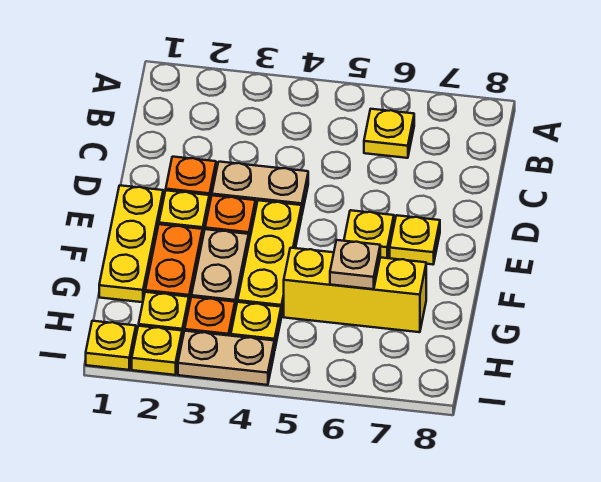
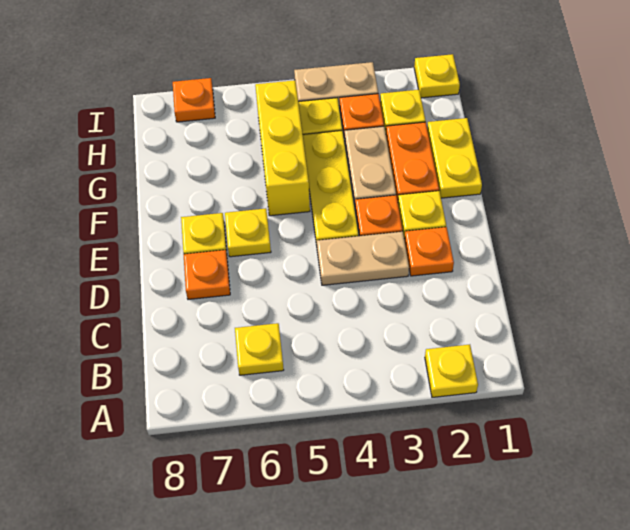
none -> orange plate D7 level 1
yellow plate E1:G1 level 1 -> yellow plate F1:G1 level 1
yellow brick G5:G7 level 1 -> yellow brick F5:H5 level 1
tan plate G6 level 2 -> none
yellow plate I2 level 1 -> yellow plate A2 level 1
none -> orange plate I7 level 1

